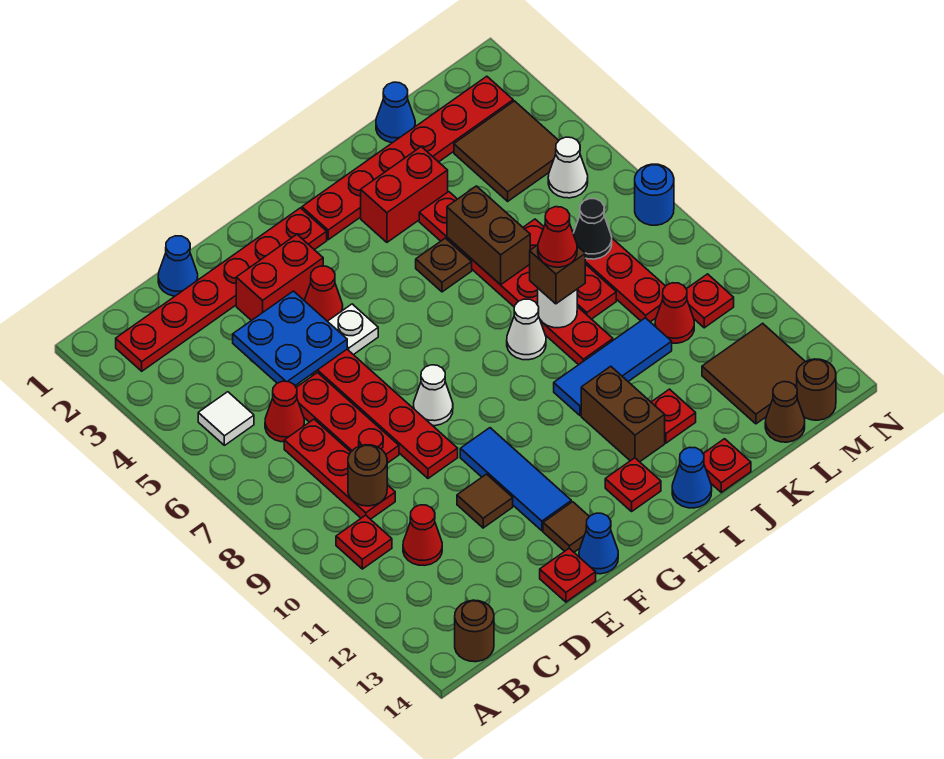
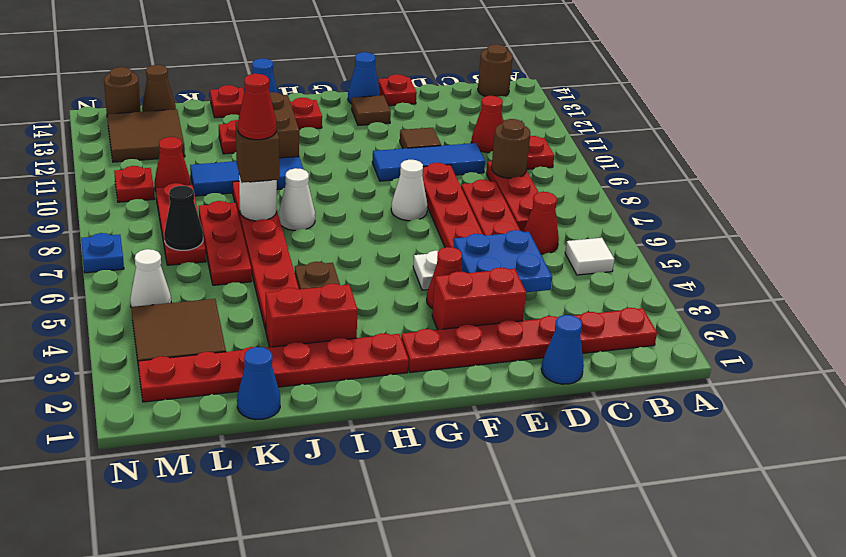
blue tile F10:F12 level 1 -> blue tile D10:F10 level 1
brown brick J5:J6 level 2 -> none
blue round brick N7 level 1 -> blue plate N7 level 1

